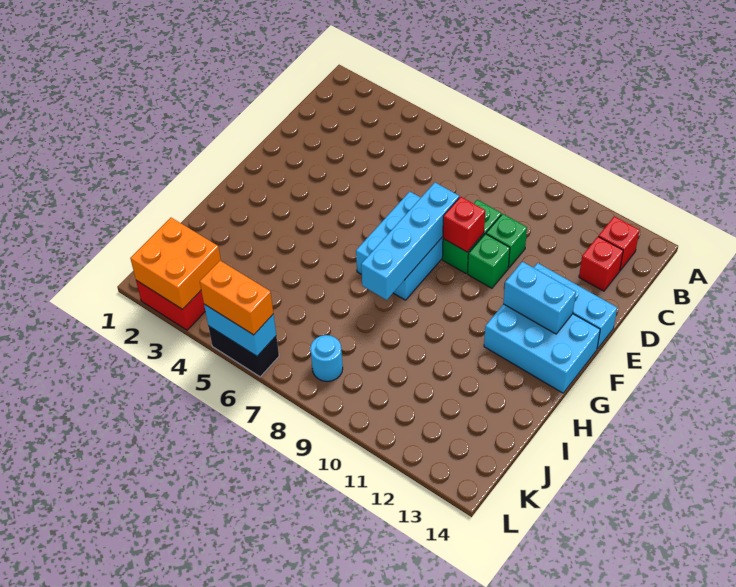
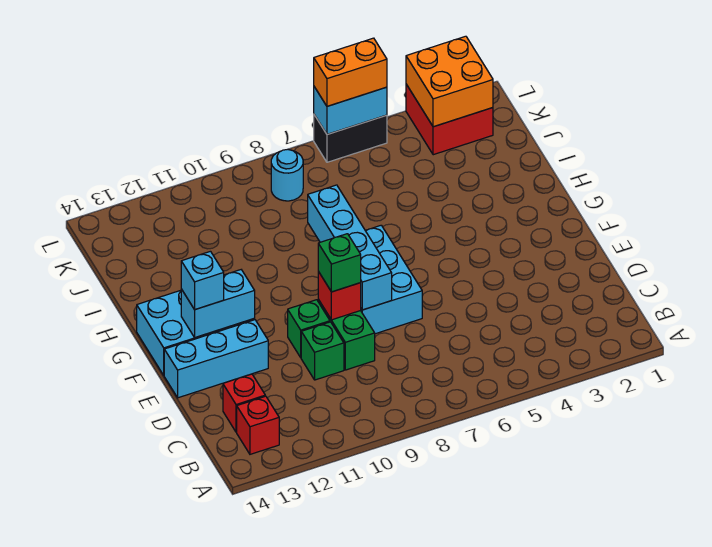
none -> green brick E9 level 3
none -> cyan brick F13 level 3

